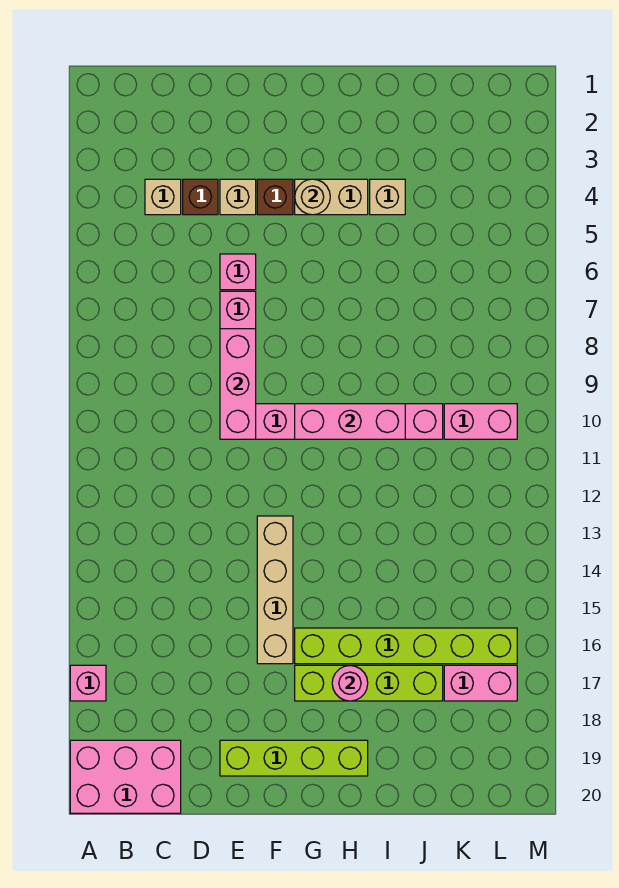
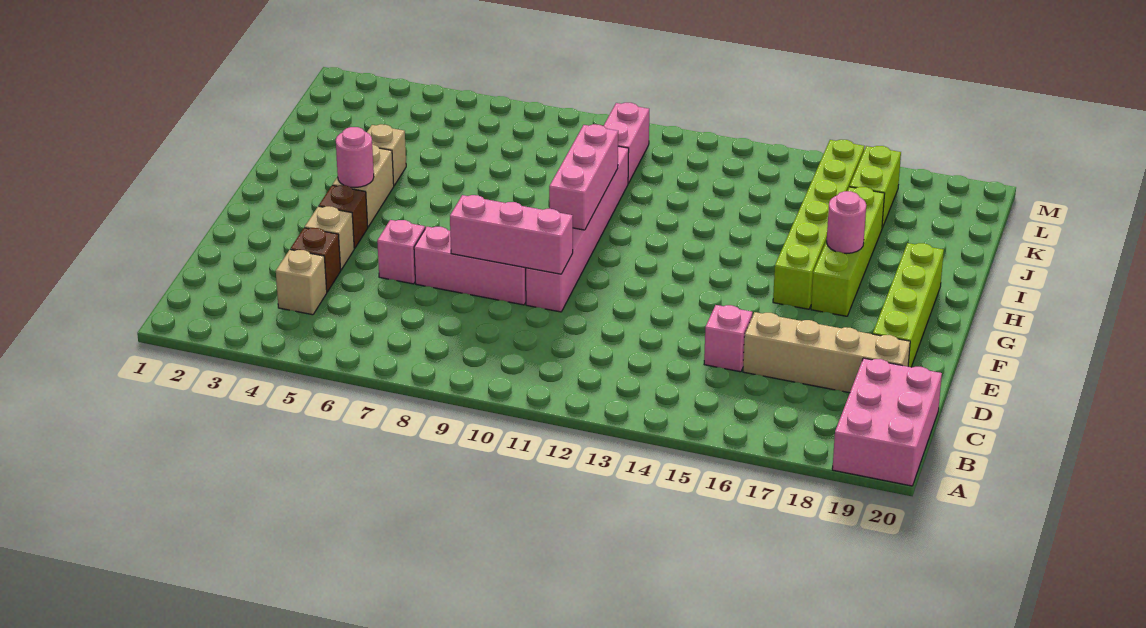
pink brick A17 level 1 -> pink brick D15 level 1
tan brick F13:F16 level 1 -> tan brick D16:D19 level 1
tan round brick G4 level 2 -> pink round brick G4 level 2
pink brick K17:L17 level 1 -> lime brick K17:L17 level 1

